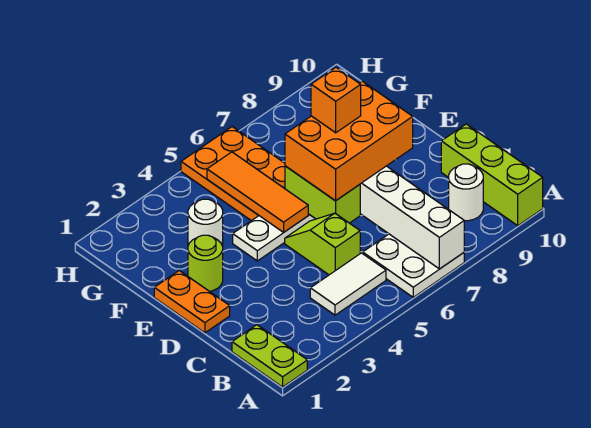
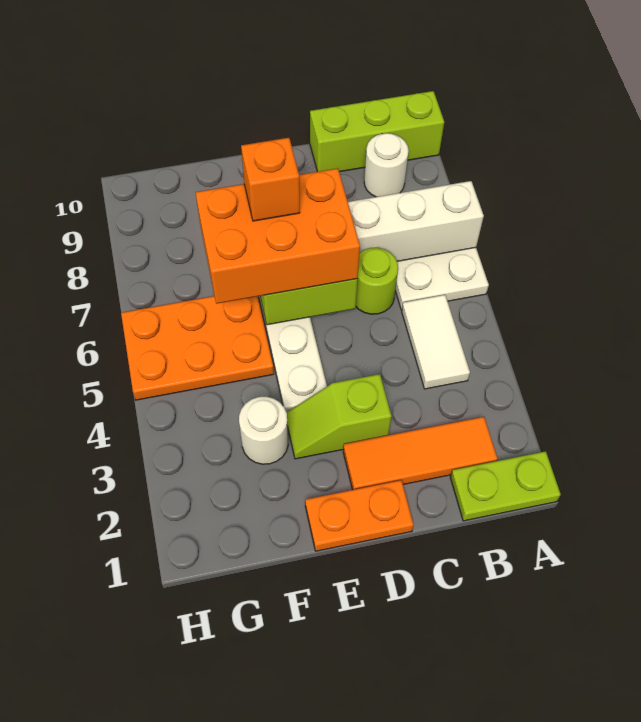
lime slope C5:D5 level 1 top C -> lime slope D3:E3 level 1 top D
orange brick D6:E8 level 3 -> orange brick D6:F7 level 3
lime round brick E2 level 1 -> lime round brick C6 level 1
orange tile E5:G5 level 2 -> orange tile B2:D2 level 1

